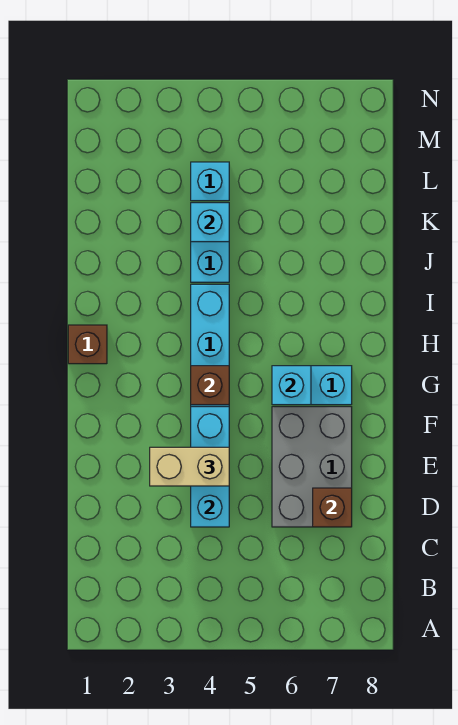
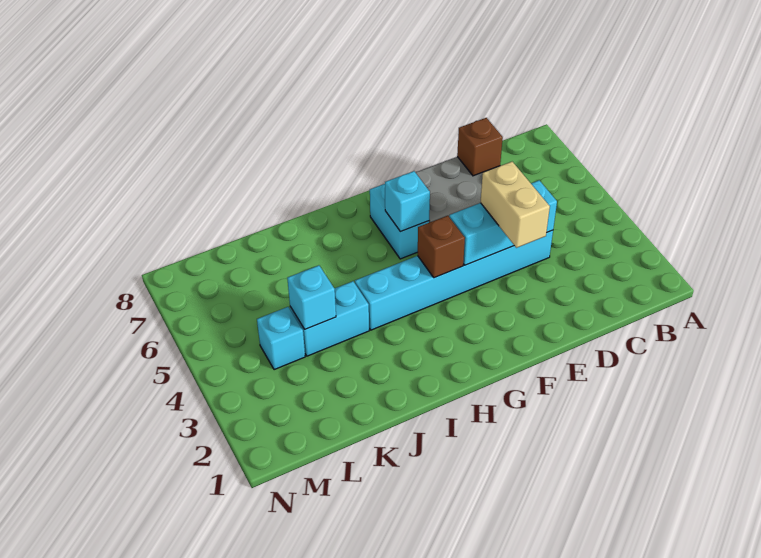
brown brick H1 level 1 -> none

